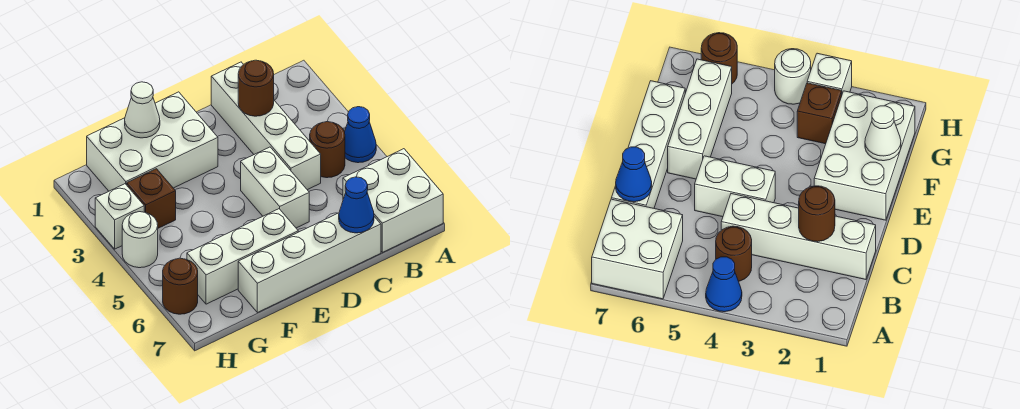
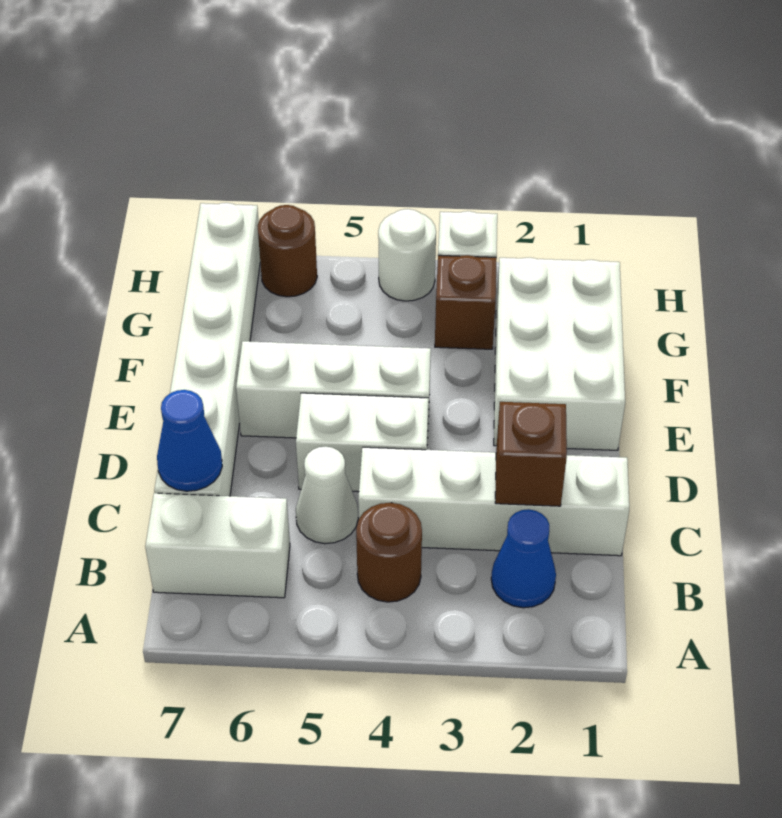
blue cone A4 level 1 -> blue cone B2 level 1
white brick A6:B7 level 1 -> white brick B6:B7 level 1
brown round brick C2 level 2 -> brown brick C2 level 2
white brick C7:F7 level 1 -> white brick C7:H7 level 1
white brick E6:G6 level 1 -> white brick E4:E6 level 1
white cone F1 level 2 -> white cone C5 level 1

